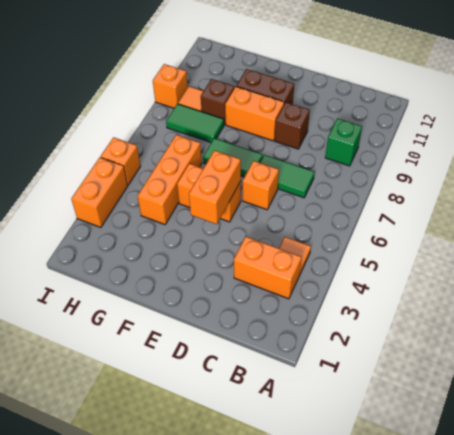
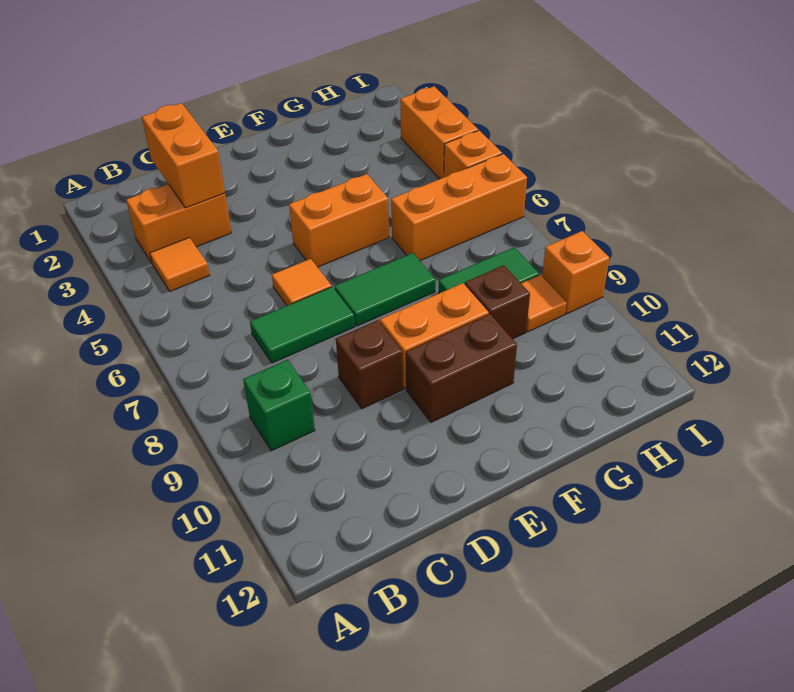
orange brick D6 level 1 -> orange tile D6 level 1
orange brick E4:E5 level 2 -> orange brick C2:C3 level 2
orange brick G4:G6 level 1 -> orange brick G6:I6 level 1

